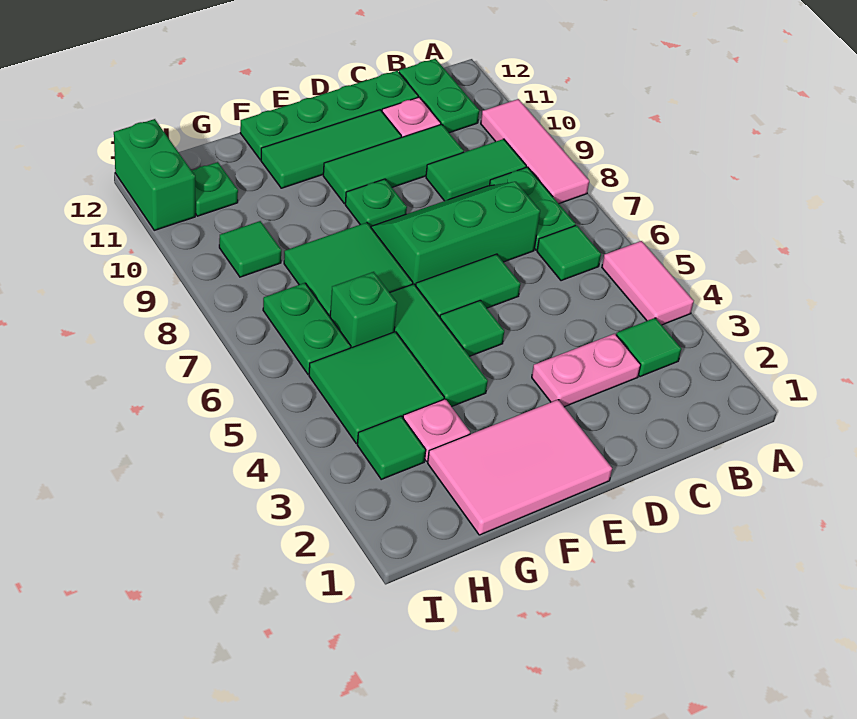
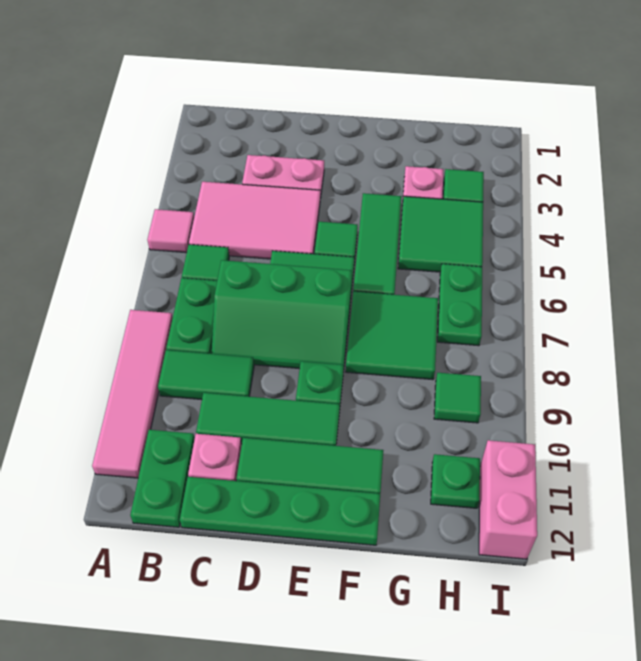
pink tile A4:A5 level 1 -> pink tile A5 level 1
pink tile A8:A10 level 1 -> pink tile A8:A11 level 1
green tile B3 level 1 -> none
pink tile E1:G2 level 1 -> pink tile B4:D5 level 1
green brick G6 level 1 -> none
green brick I11:I12 level 1 -> pink brick I11:I12 level 1

